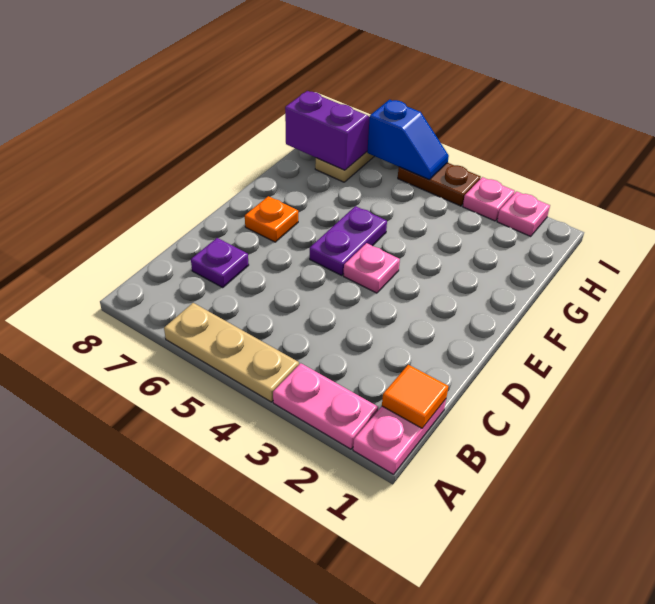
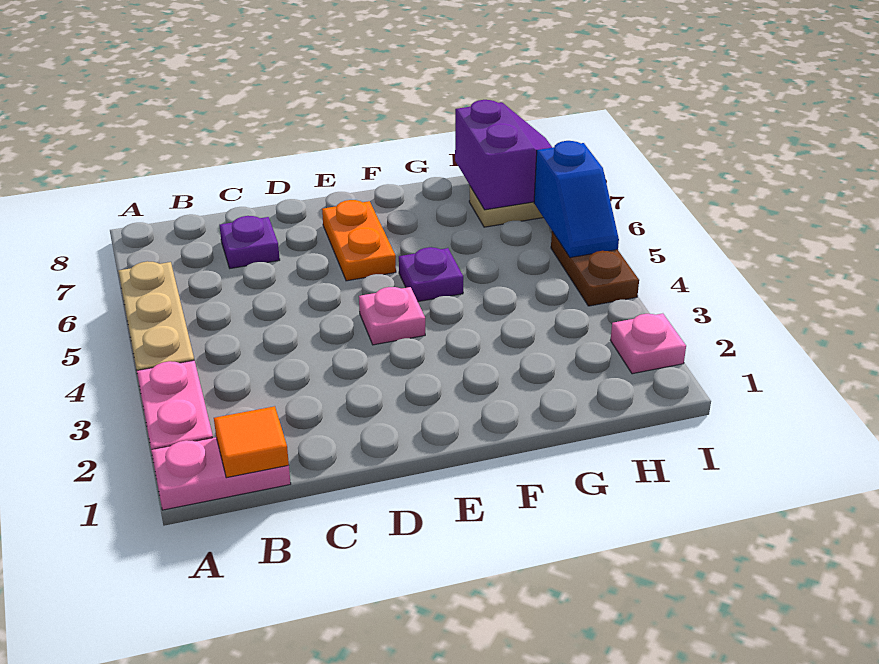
purple plate E5:F5 level 1 -> purple plate F5 level 1
orange plate E7 level 1 -> orange plate E6:E7 level 1
pink plate I3 level 1 -> none

